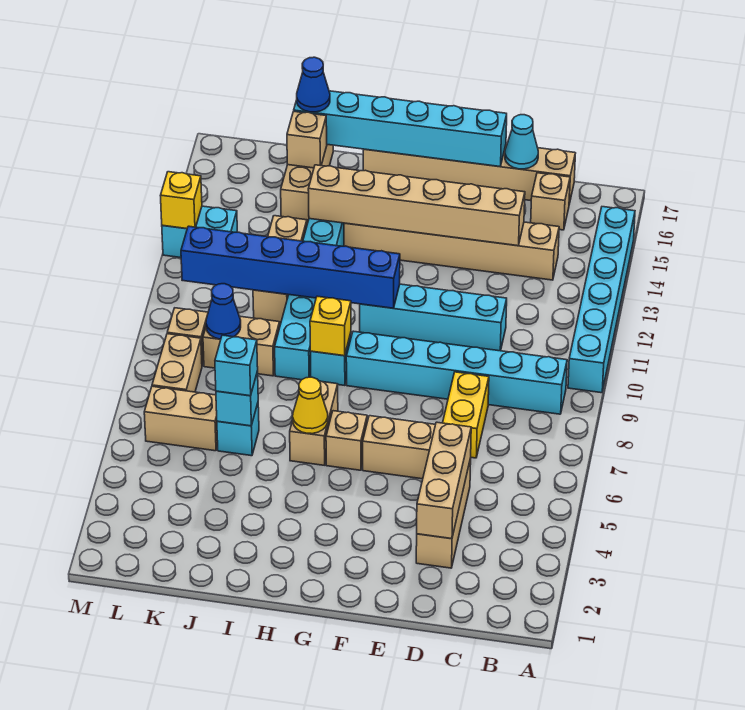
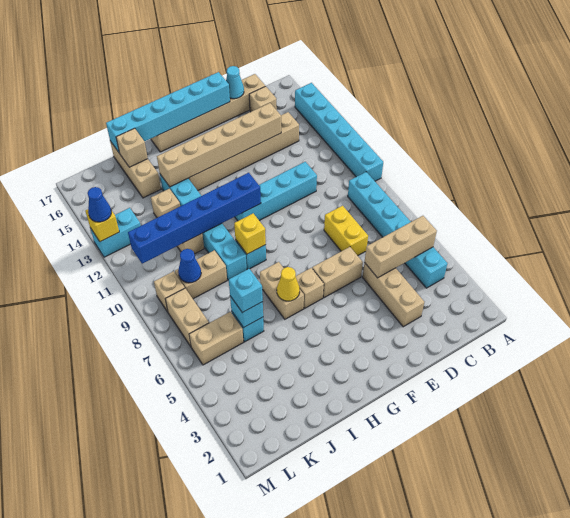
cyan brick B9:G9 level 1 -> cyan brick B4:B9 level 1
tan brick D3:D5 level 2 -> tan brick B5:D5 level 2
blue cone J17 level 3 -> blue cone M13 level 3

